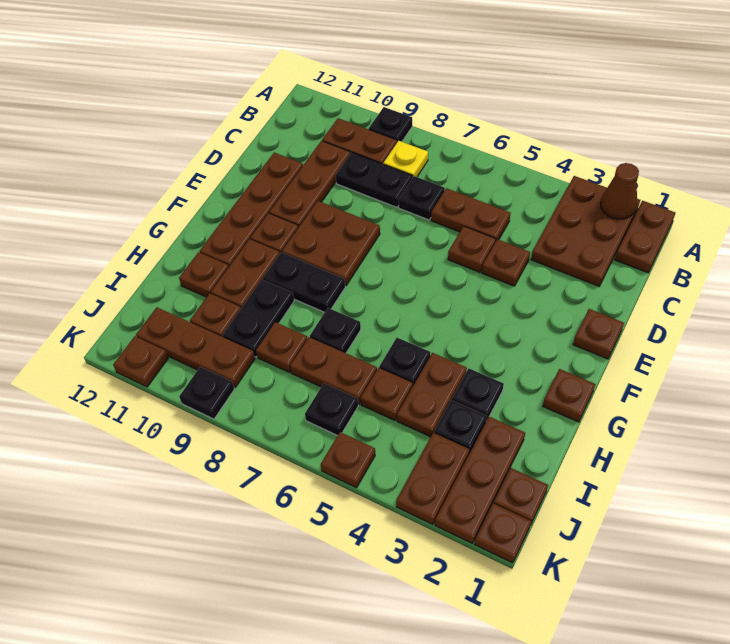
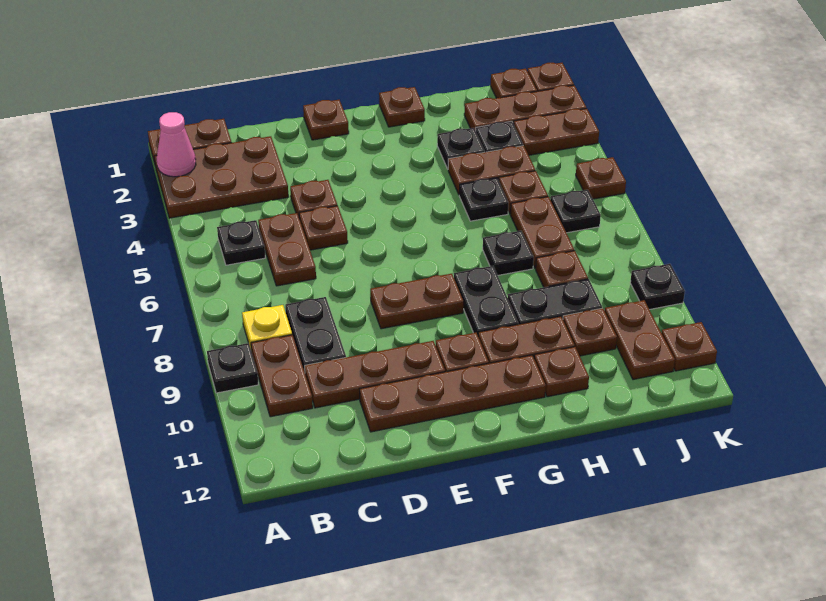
brown cone A2 level 2 -> pink cone A2 level 2
black plate C7 level 1 -> black plate B5 level 1
brown plate E8:F9 level 1 -> brown plate E8:F8 level 1
brown plate J9:J11 level 1 -> brown plate J10:J11 level 1

